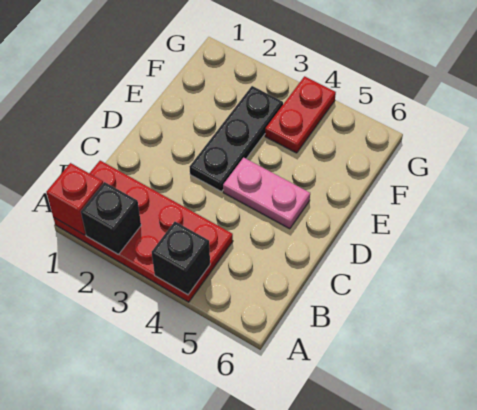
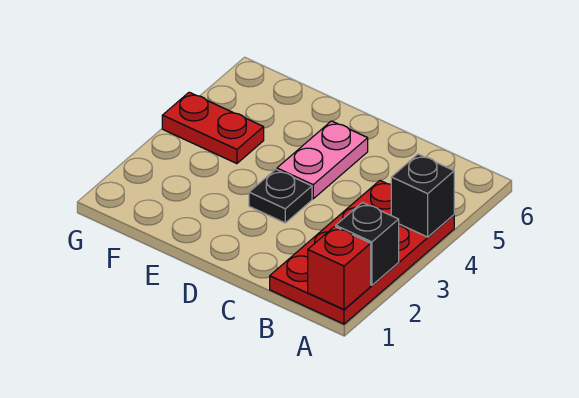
black plate D3:F3 level 1 -> black plate D3 level 1

